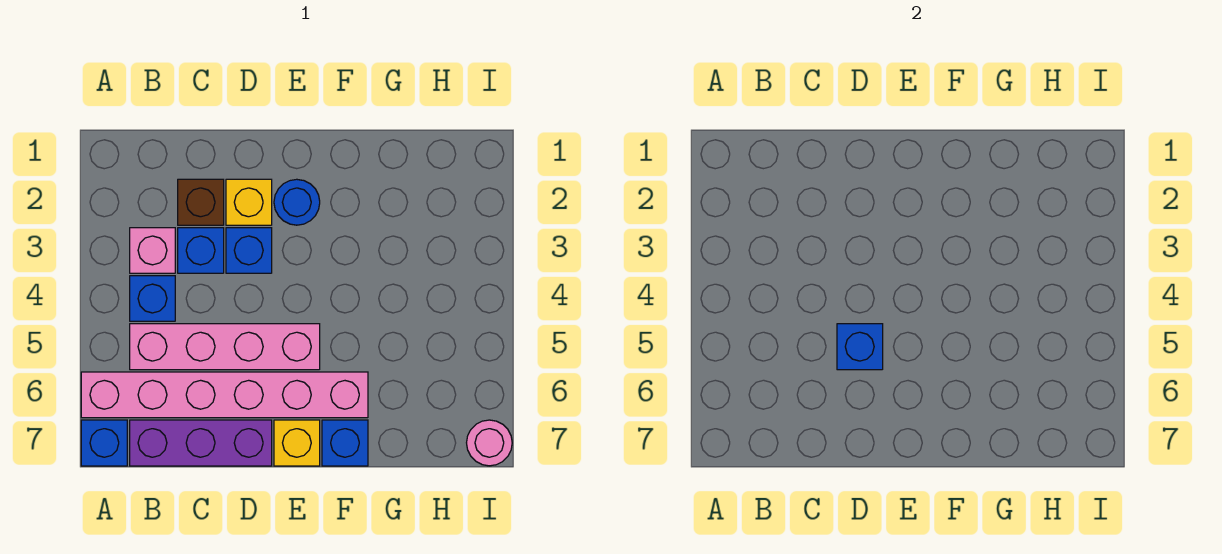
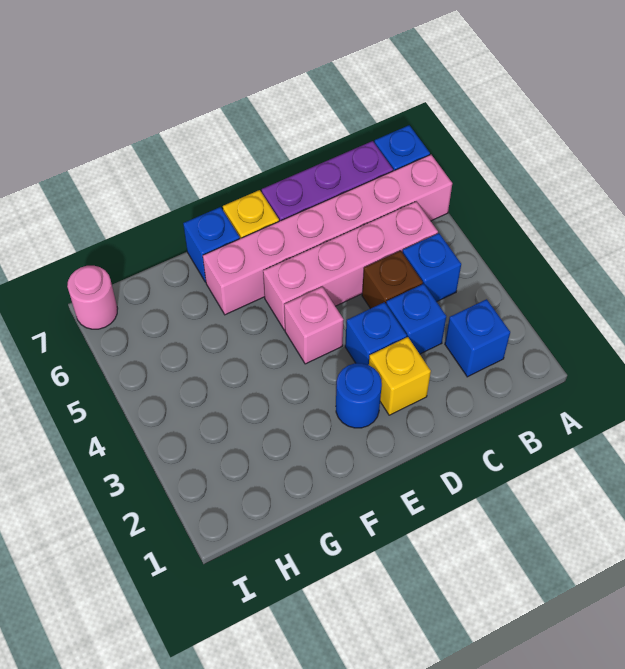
pink brick B3 level 1 -> pink brick E4 level 1
brown brick C2 level 1 -> brown brick C4 level 1
blue brick D5 level 2 -> blue brick B2 level 1

